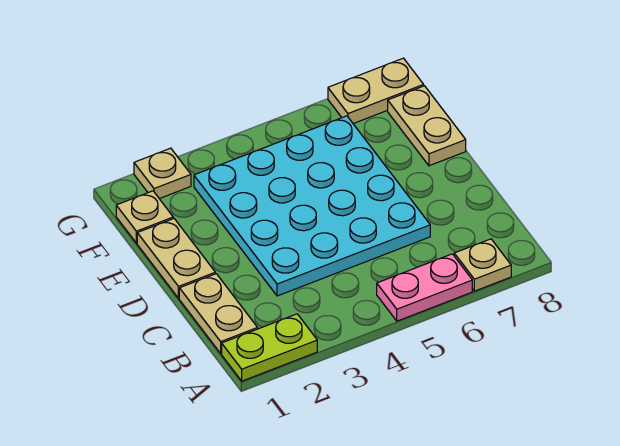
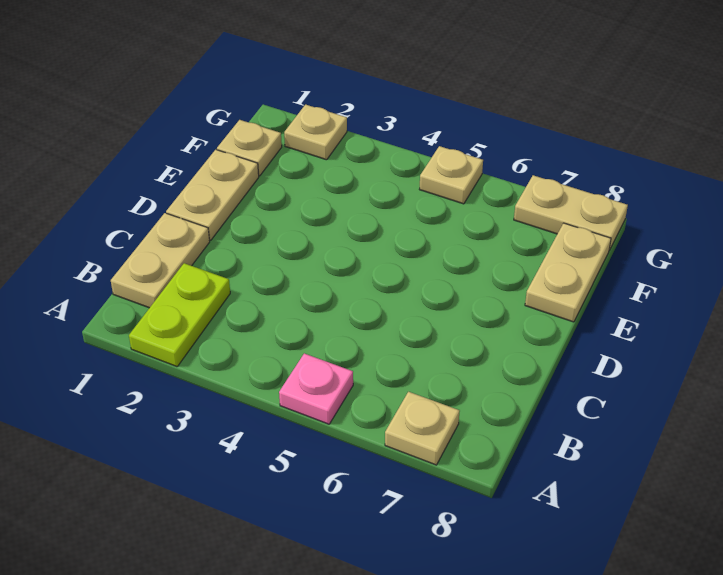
lime plate A1:A2 level 1 -> lime plate A2:B2 level 1
pink plate A5:A6 level 1 -> pink plate A5 level 1
cyan plate C3:F6 level 1 -> none
none -> tan plate G5 level 1

